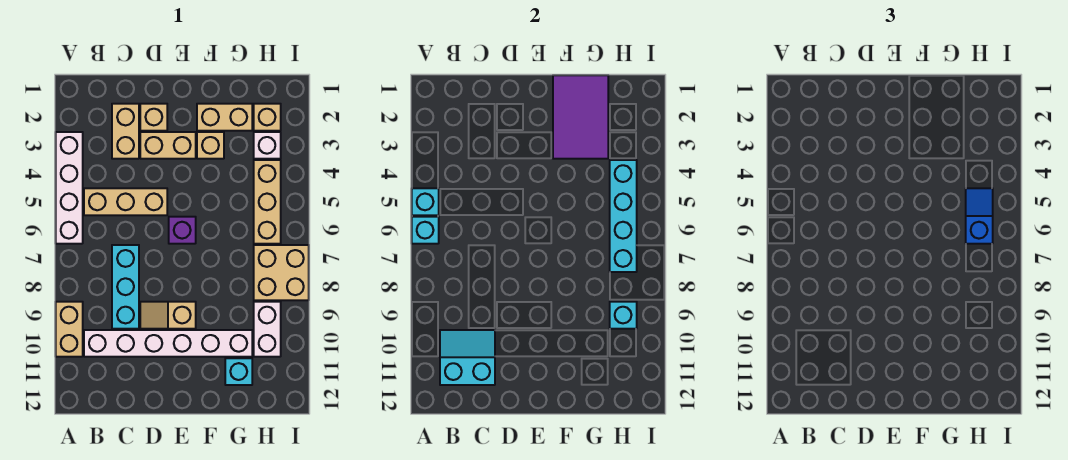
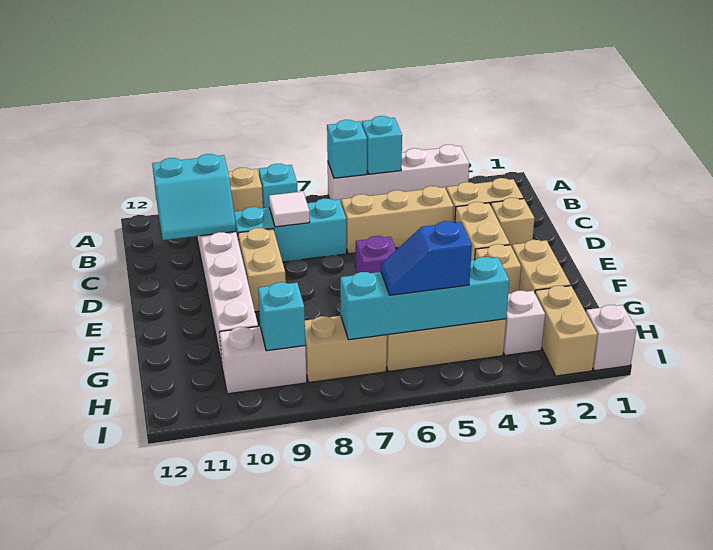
tan brick B5:D5 level 1 -> tan brick C4:C6 level 1
cyan slope B10:C11 level 2 top 11 -> cyan slope B10:C11 level 2 top B
none -> white tile C8 level 2
tan slope D9:E9 level 1 top E -> tan brick D9:E9 level 1
purple tile F1:G3 level 2 -> none
cyan brick G11 level 1 -> cyan brick A8 level 1
tan brick H2 level 1 -> tan brick H2:I2 level 1
blue slope H5:H6 level 3 top 6 -> blue slope H5:H6 level 3 top 5
tan brick H7:I8 level 1 -> tan brick H7:H8 level 1
none -> white brick I1 level 1

